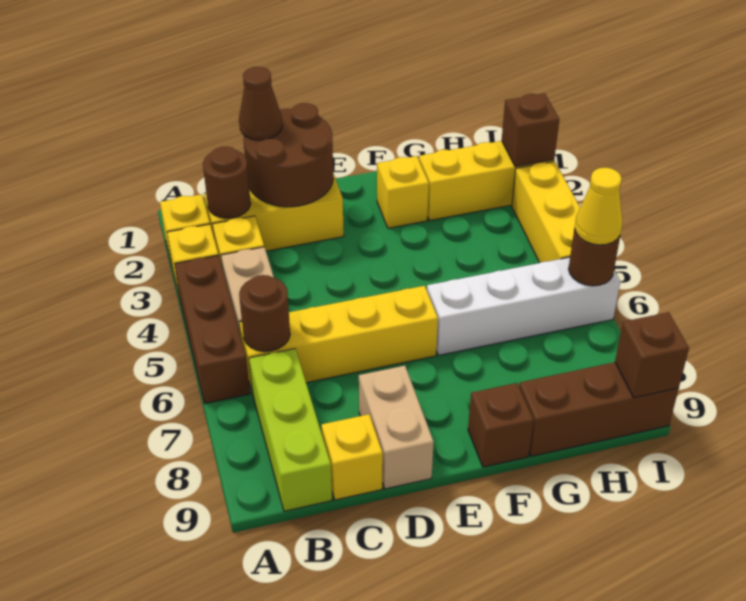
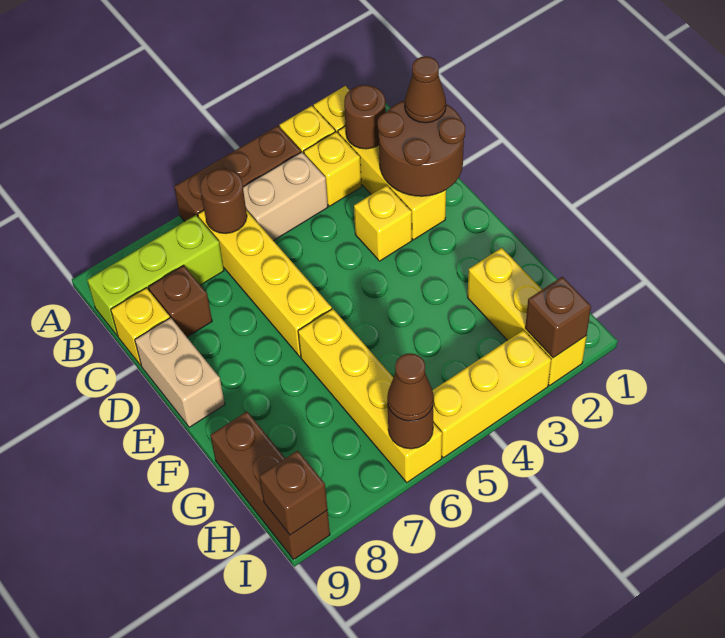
tan brick D8:D9 level 1 -> tan brick D9:E9 level 1
yellow brick F2 level 1 -> yellow brick D3 level 1
white brick F6:I6 level 1 -> yellow brick F6:I6 level 1
brown brick F9 level 1 -> brown brick C8 level 1
yellow cone I6 level 3 -> brown cone I6 level 3

